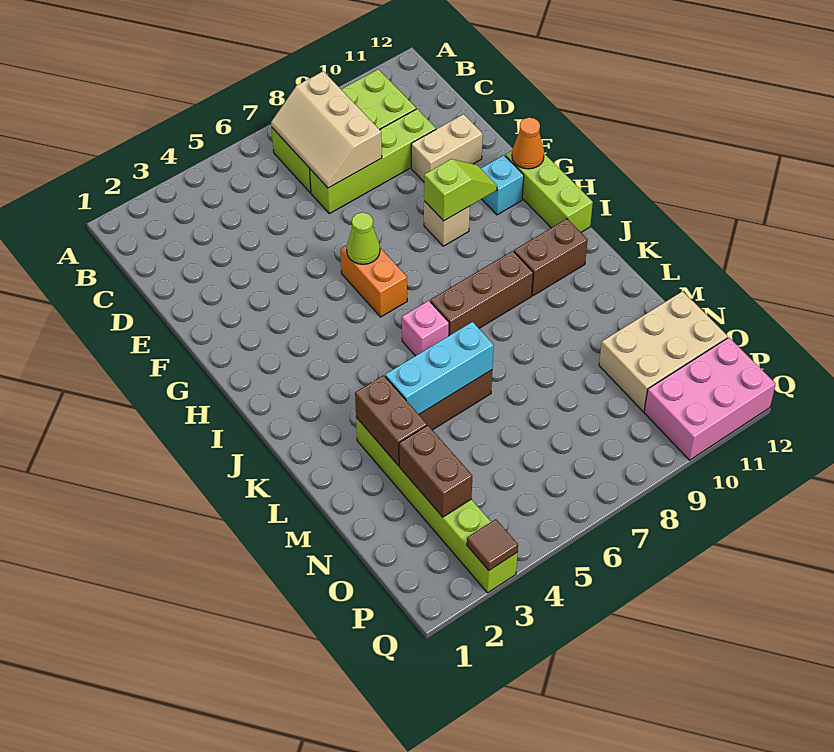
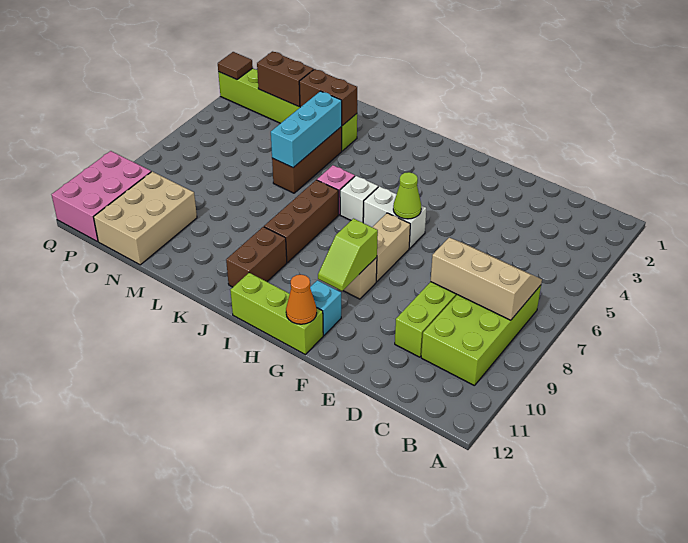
tan brick E10:E11 level 1 -> tan brick G7:G8 level 1
orange brick G6:H6 level 1 -> white brick G6:H6 level 1
none -> white brick I6 level 1

